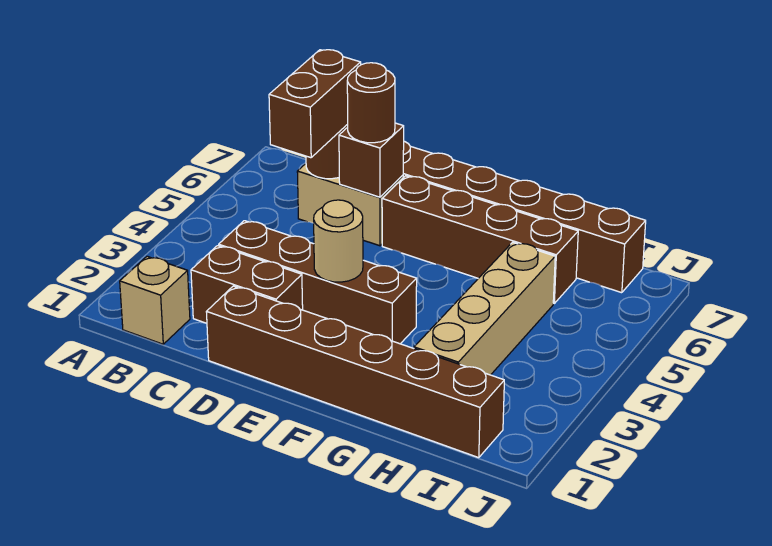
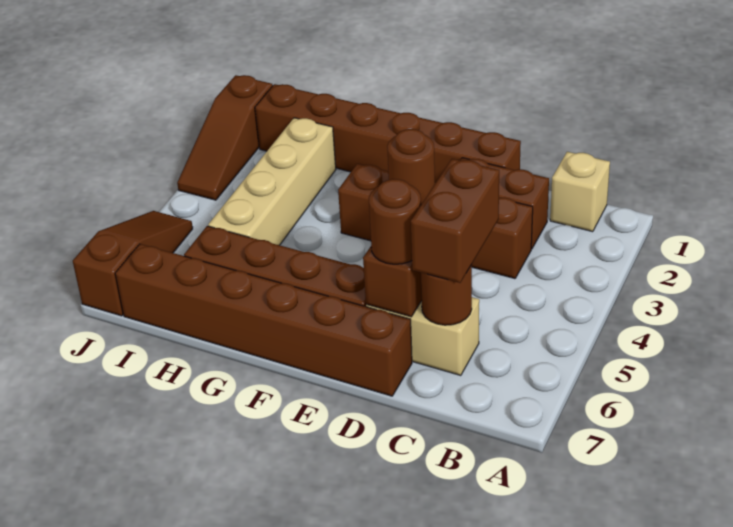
tan round brick E3 level 2 -> brown round brick E3 level 2
none -> brown slope J1:J3 level 1 top 1
none -> brown slope J5:J7 level 1 top 7

